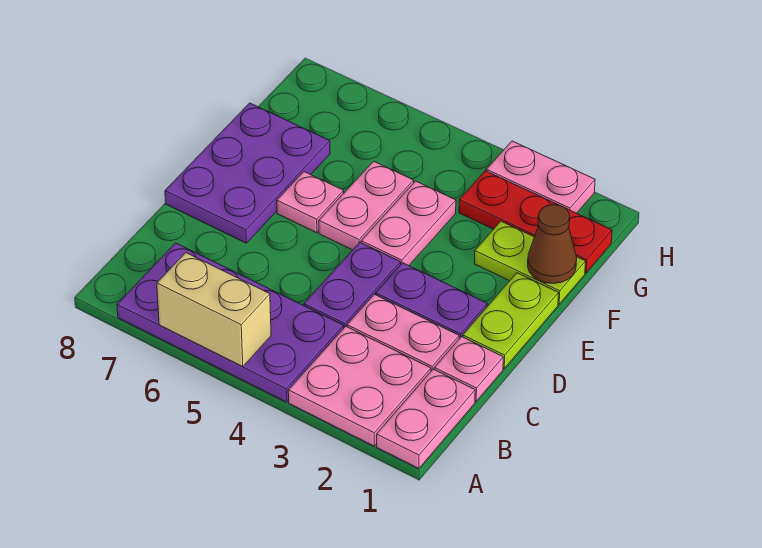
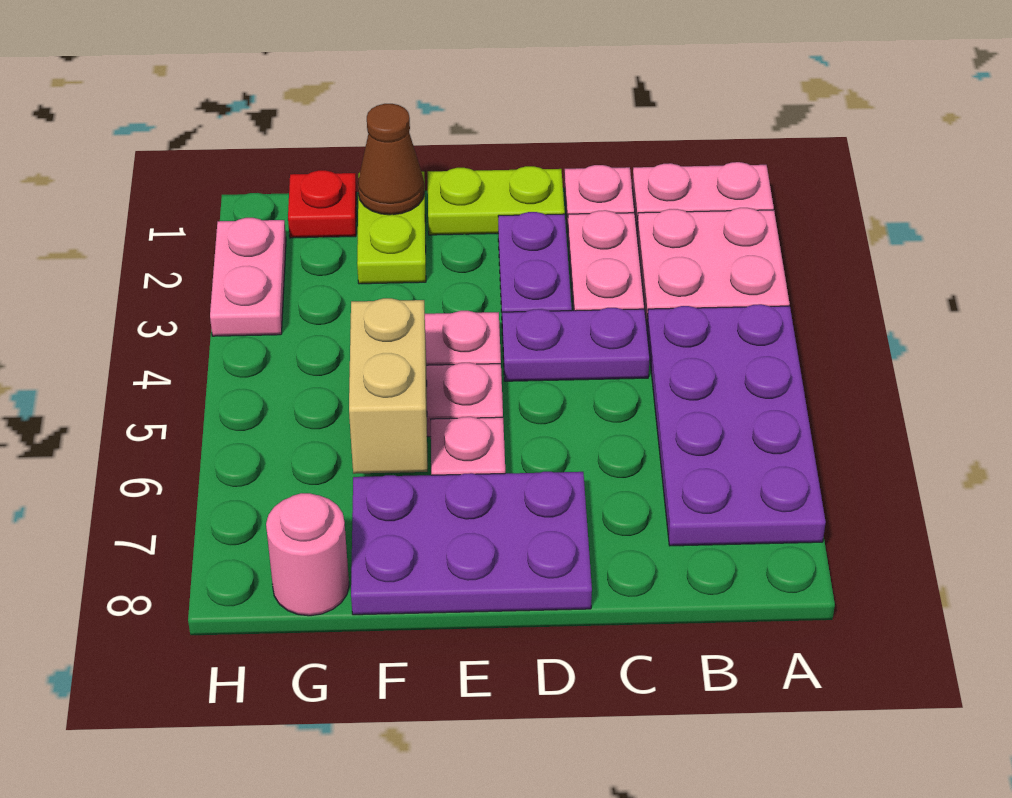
tan brick A5:A6 level 2 -> tan brick F5:F6 level 2
red plate G1:G3 level 1 -> red plate G1 level 1
none -> pink round brick G8 level 1

